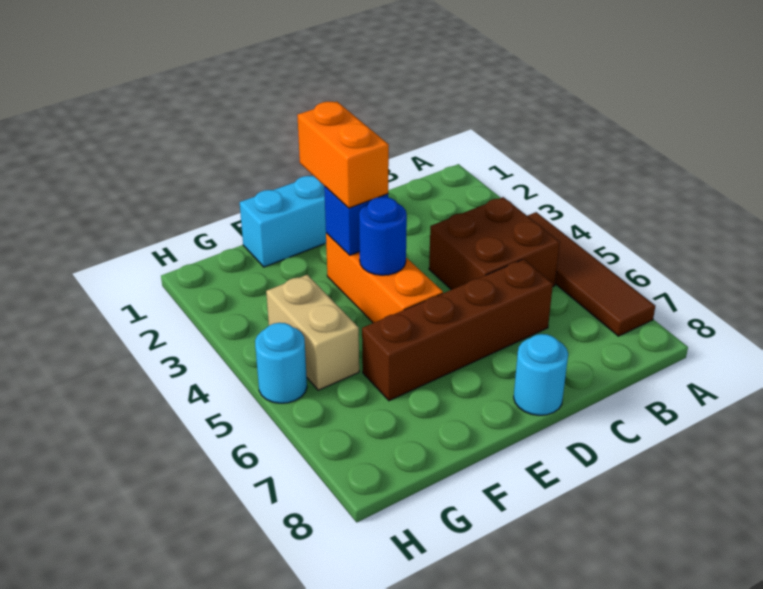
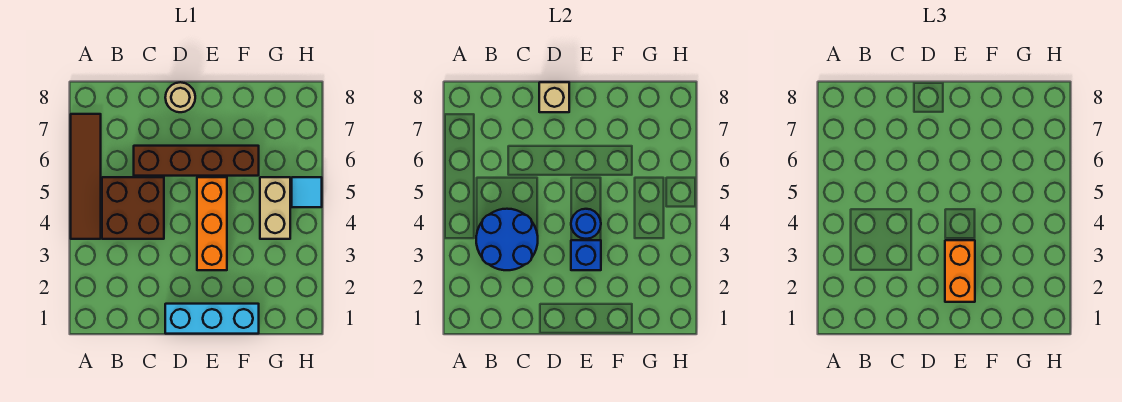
none -> blue round brick B3:C4 level 2
cyan round brick D8 level 1 -> tan round brick D8 level 1
none -> tan brick D8 level 2
cyan round brick H5 level 1 -> cyan tile H5 level 1

